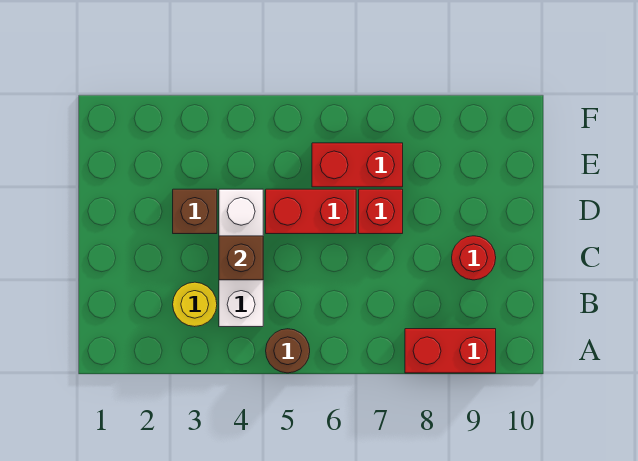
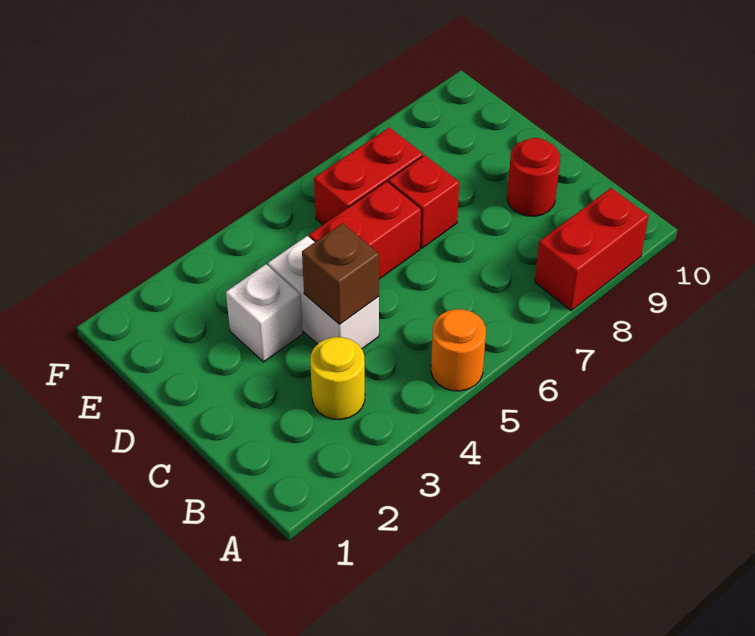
brown round brick A5 level 1 -> orange round brick A5 level 1
white brick B4:D4 level 1 -> white brick C4:D4 level 1
brown brick D3 level 1 -> white brick D3 level 1

